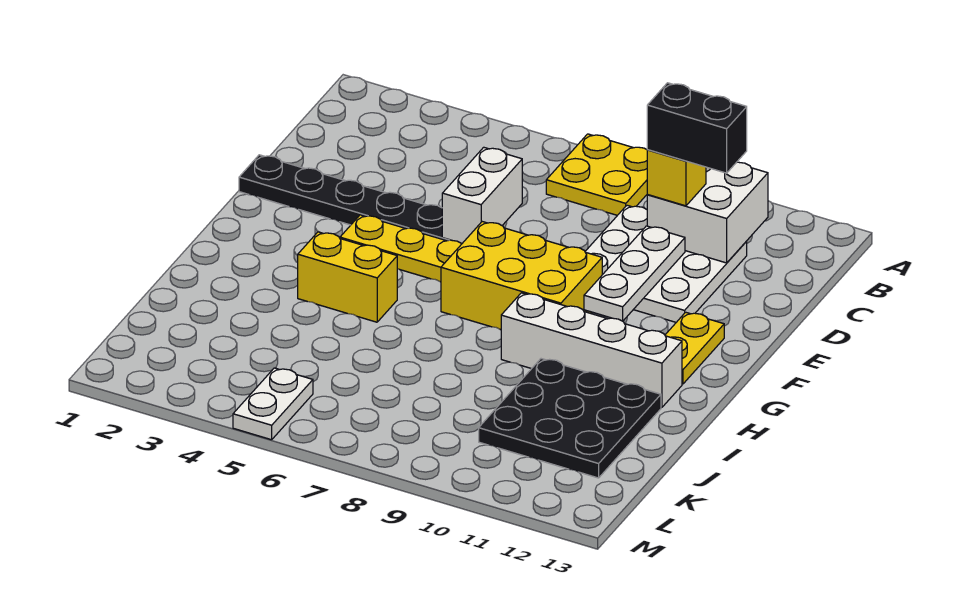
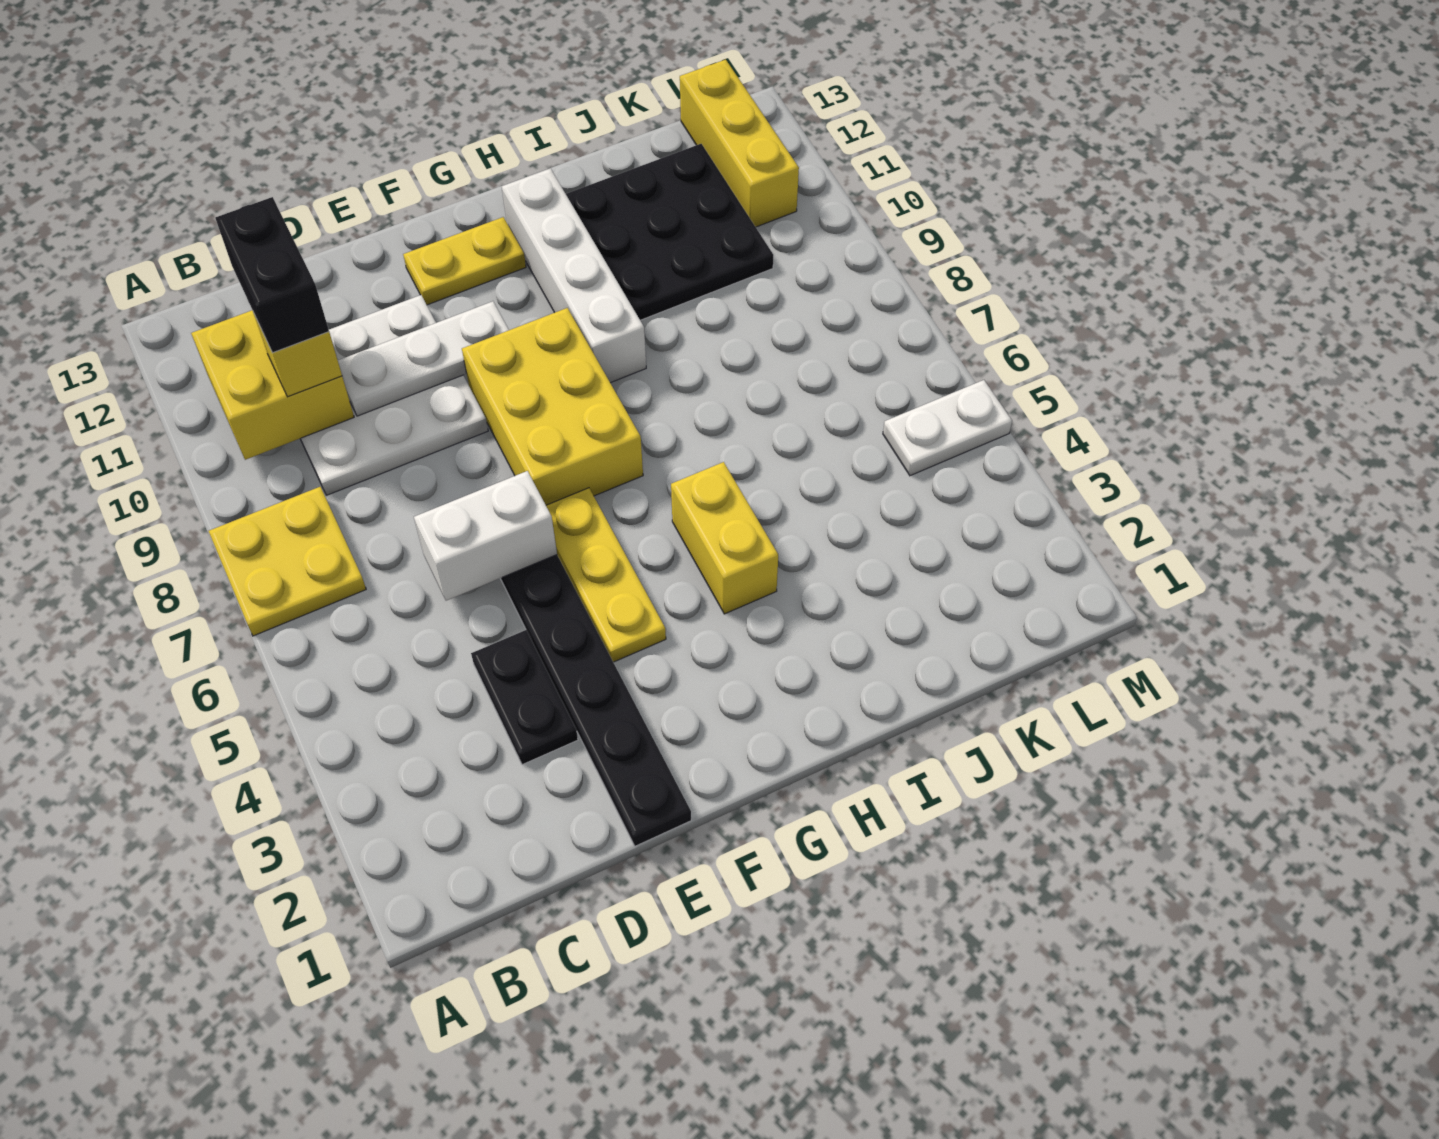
white brick B10:C11 level 2 -> yellow brick B10:C11 level 2
none -> black plate D3:D4 level 1
none -> yellow brick L11:L13 level 1

